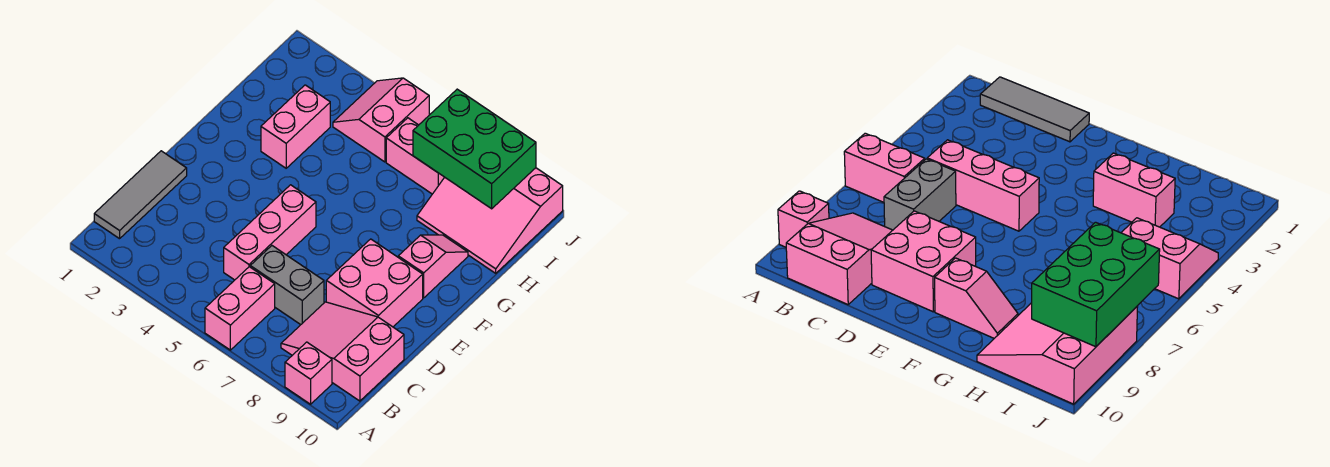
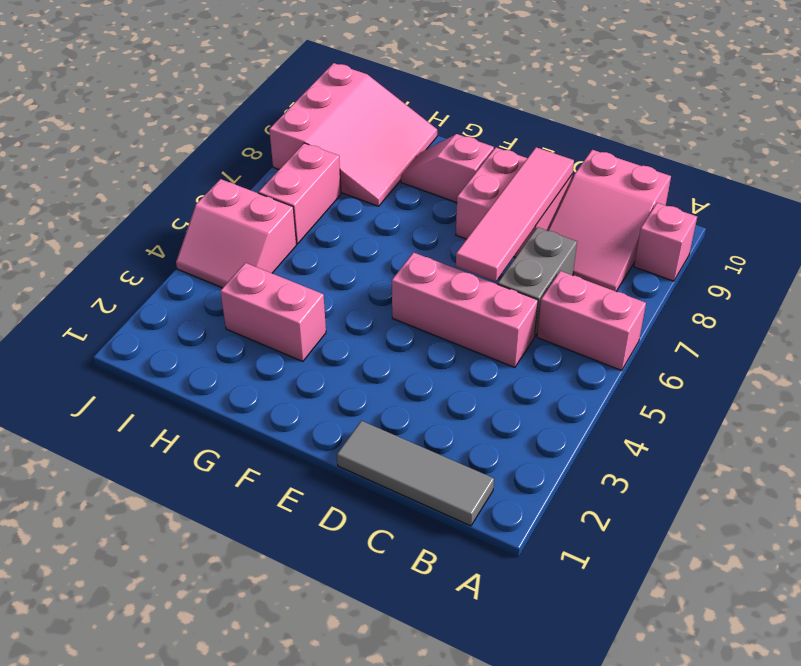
none -> pink tile D6:D9 level 2
green brick I7:J9 level 2 -> none

